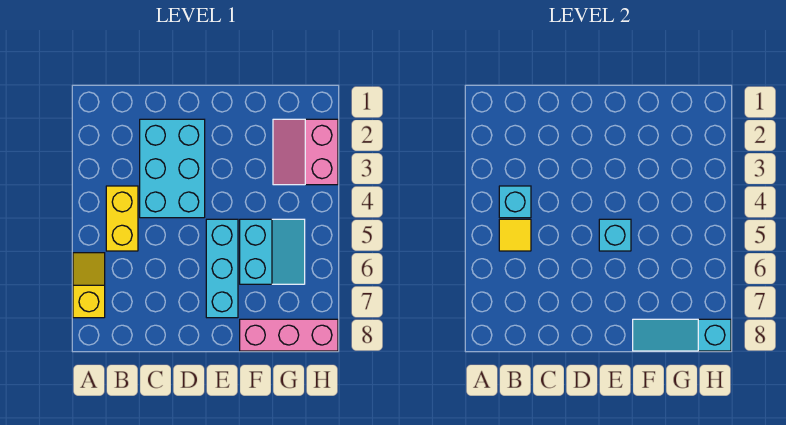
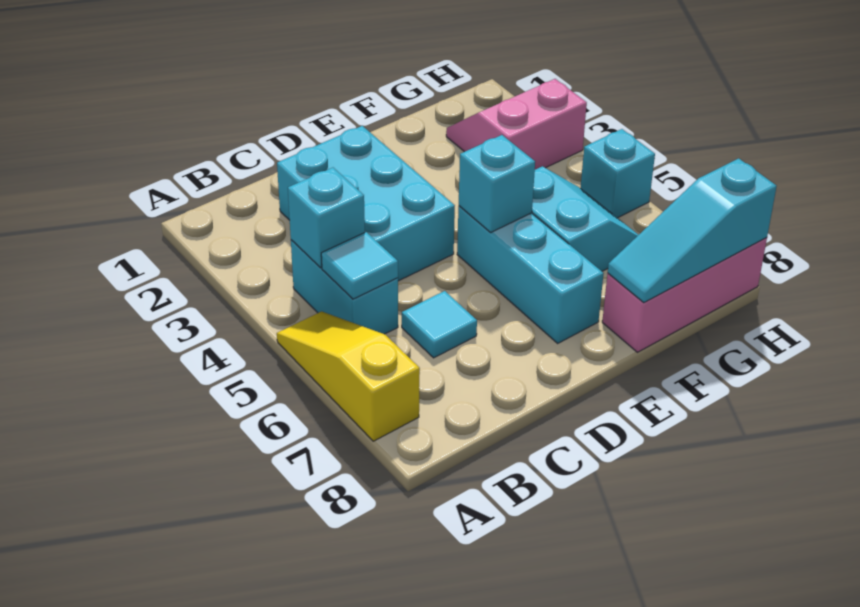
yellow slope A6:A7 level 1 top 7 -> yellow slope A5:A7 level 1 top 7
yellow brick B4:B5 level 1 -> cyan brick B4:B5 level 1
yellow tile B5 level 2 -> cyan tile B5 level 2
none -> cyan tile C6 level 1
pink slope G2:H3 level 1 top H -> pink slope G2:H3 level 1 top 3
none -> cyan brick H5 level 1

